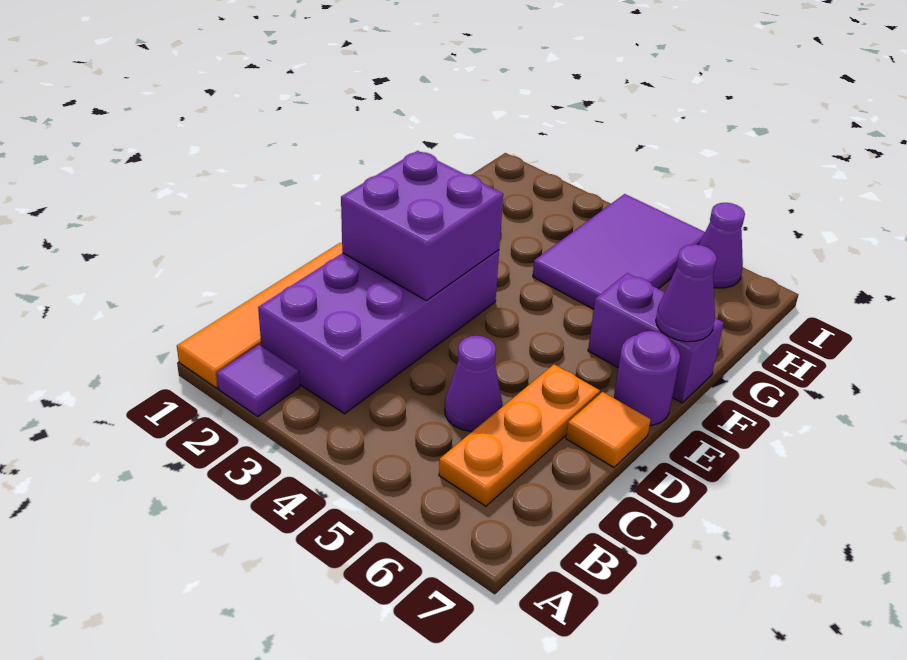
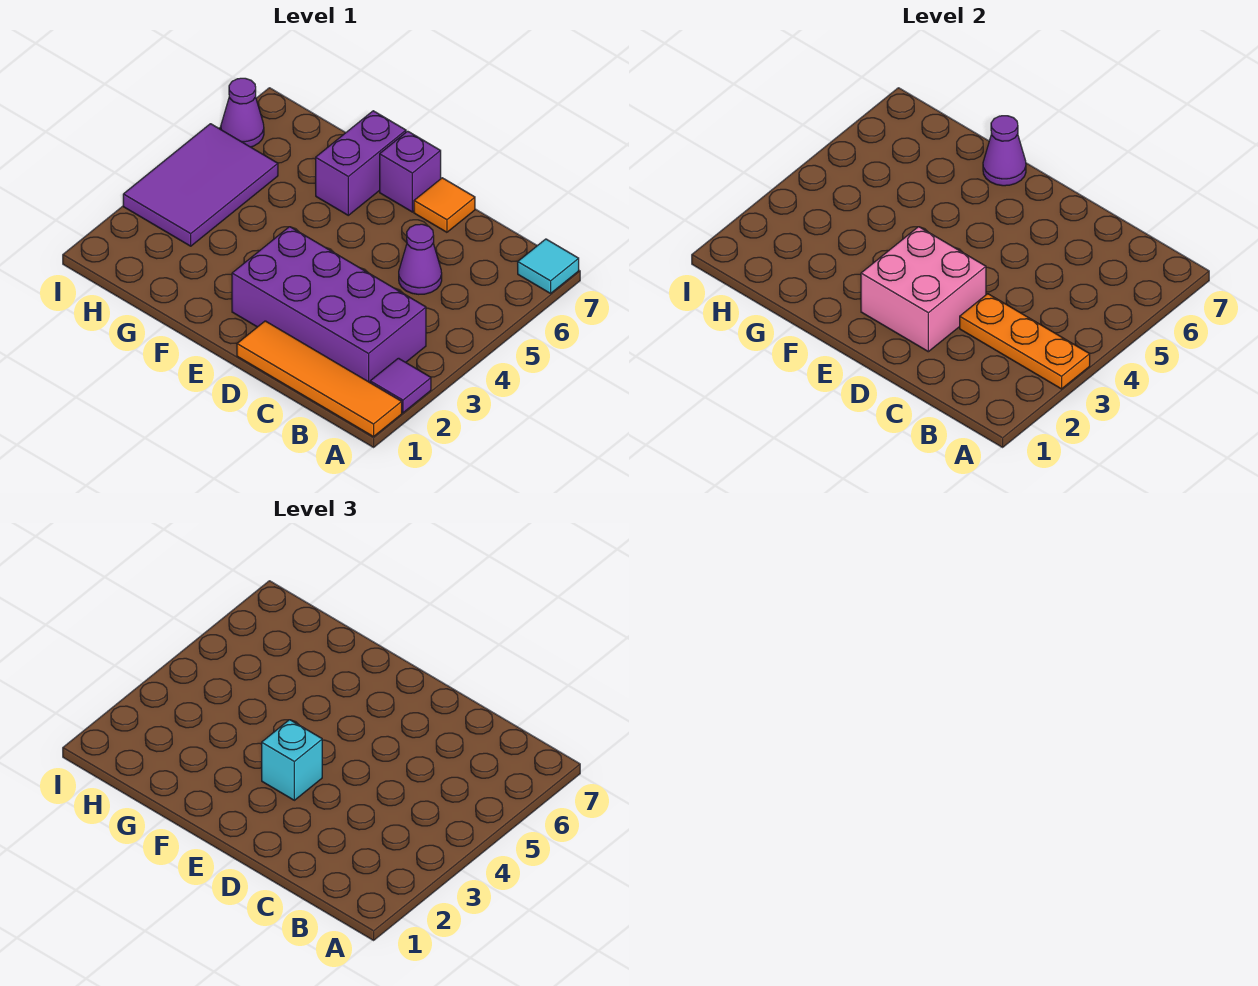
none -> cyan tile A7 level 1
orange plate B6:D6 level 1 -> orange plate A3:C3 level 2
purple brick D2:E3 level 2 -> pink brick D2:E3 level 2
none -> cyan brick E3 level 3
purple round brick E7 level 1 -> purple brick E7 level 1
purple tile G4:I5 level 1 -> purple tile H3:I5 level 1

